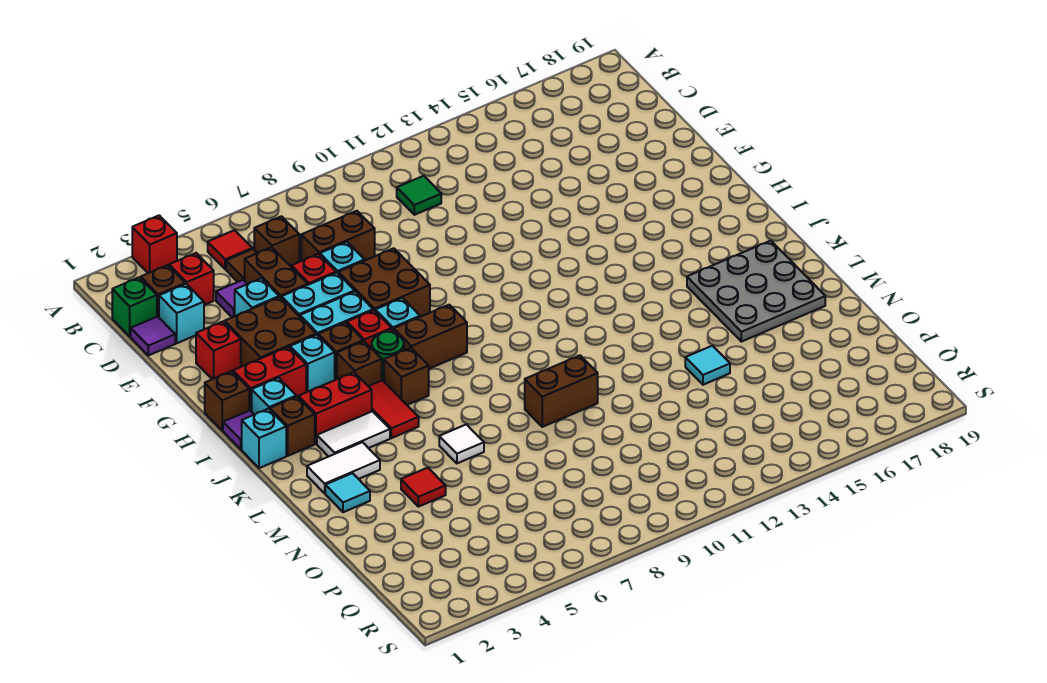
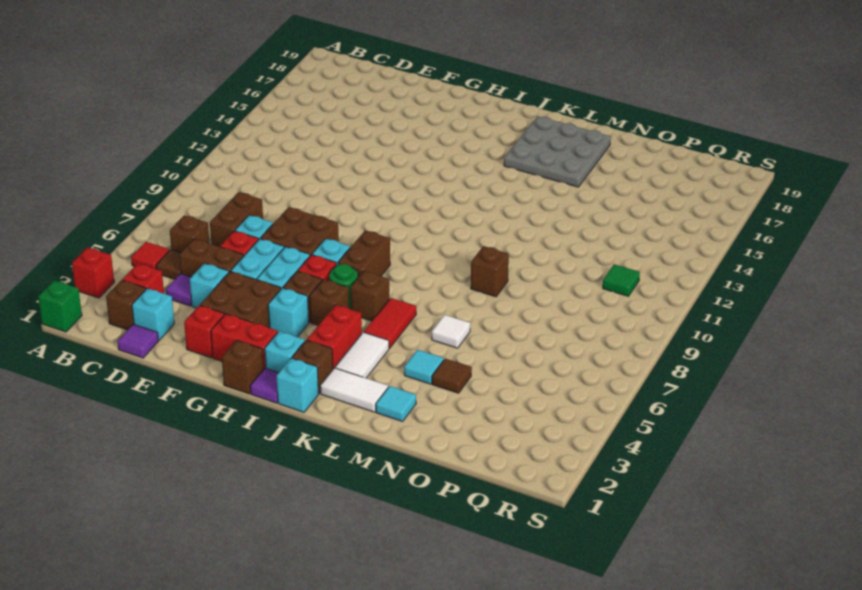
green brick C1 level 1 -> green brick A1 level 1
green tile C11 level 1 -> green tile Q11 level 1
red brick H2:H3 level 1 -> red brick G2:H2 level 1
red tile J5:K5 level 1 -> red tile K5:K6 level 1
white tile L2:L3 level 1 -> white tile K2:L2 level 1
brown brick M9:M10 level 1 -> brown brick M9 level 1
red tile N4 level 1 -> brown tile N4 level 1
cyan tile N14 level 1 -> cyan tile M4 level 1

